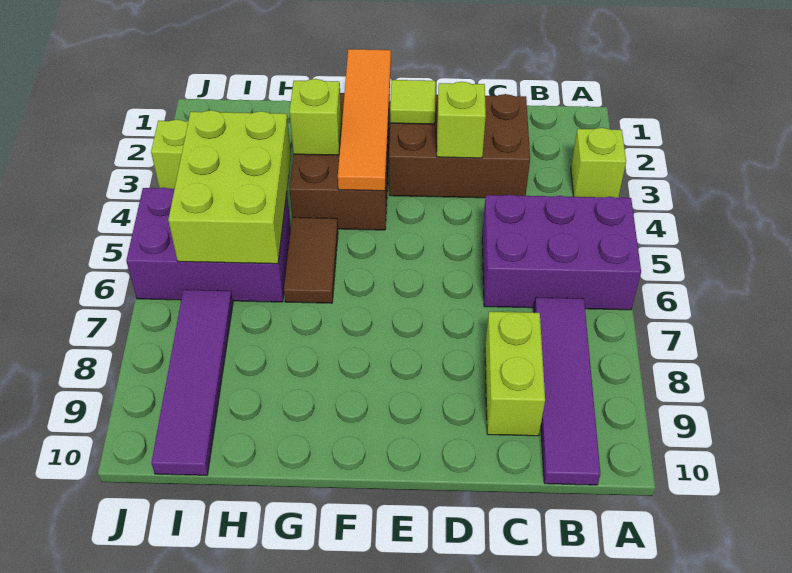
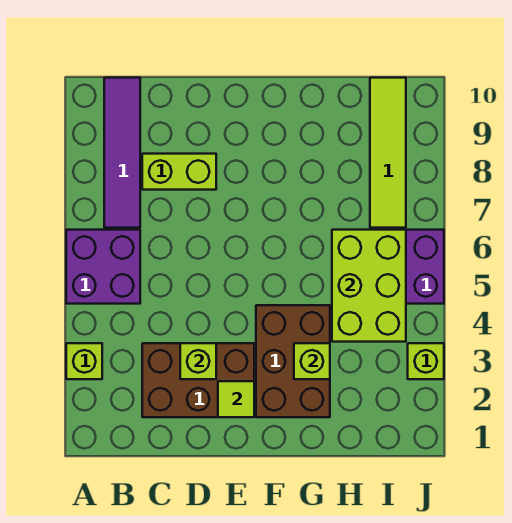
purple brick A5:C6 level 1 -> purple brick A5:B6 level 1
lime brick C8:C9 level 1 -> lime brick C8:D8 level 1
orange tile F1:F4 level 2 -> none
brown tile G5:G6 level 1 -> none
purple tile I7:I10 level 1 -> lime tile I7:I10 level 1

